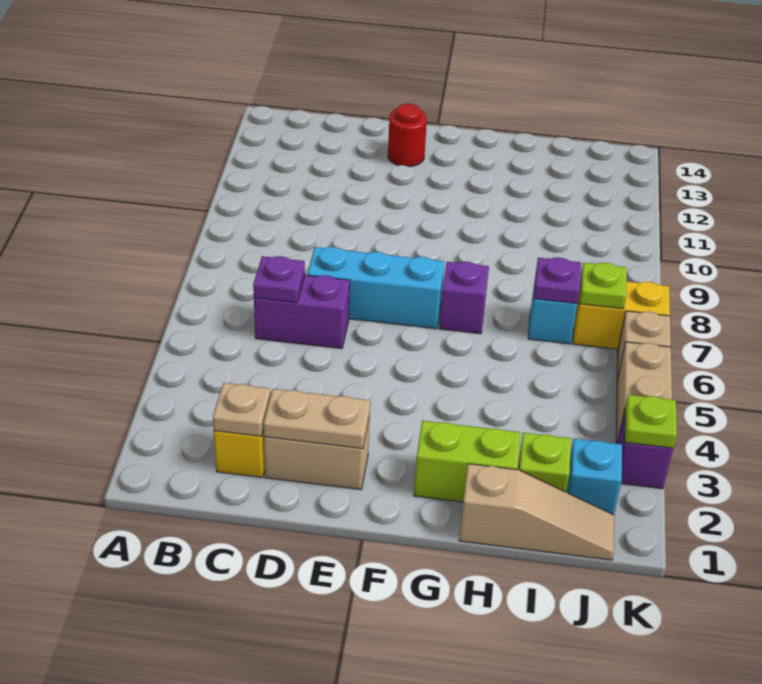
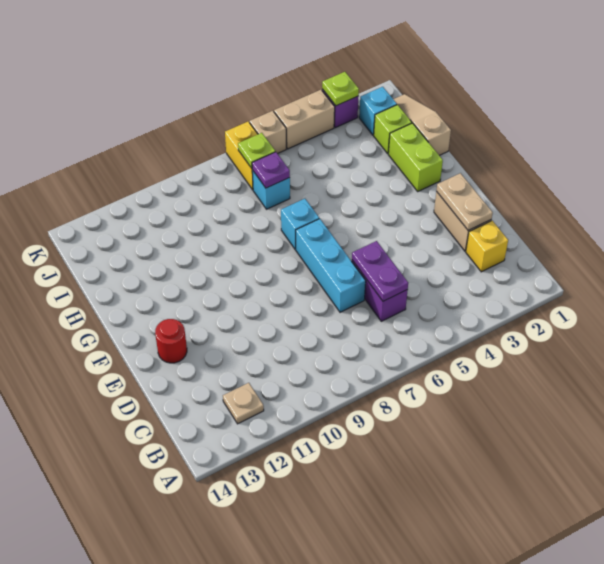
tan plate C2 level 2 -> tan plate B12 level 1
purple plate C6 level 2 -> purple plate C6:D6 level 2
purple brick G7 level 1 -> cyan brick G7 level 1

